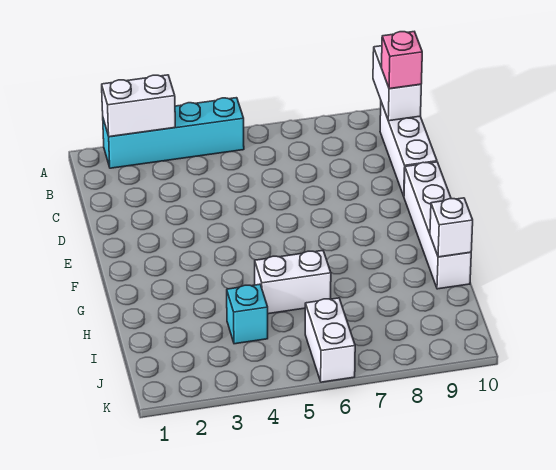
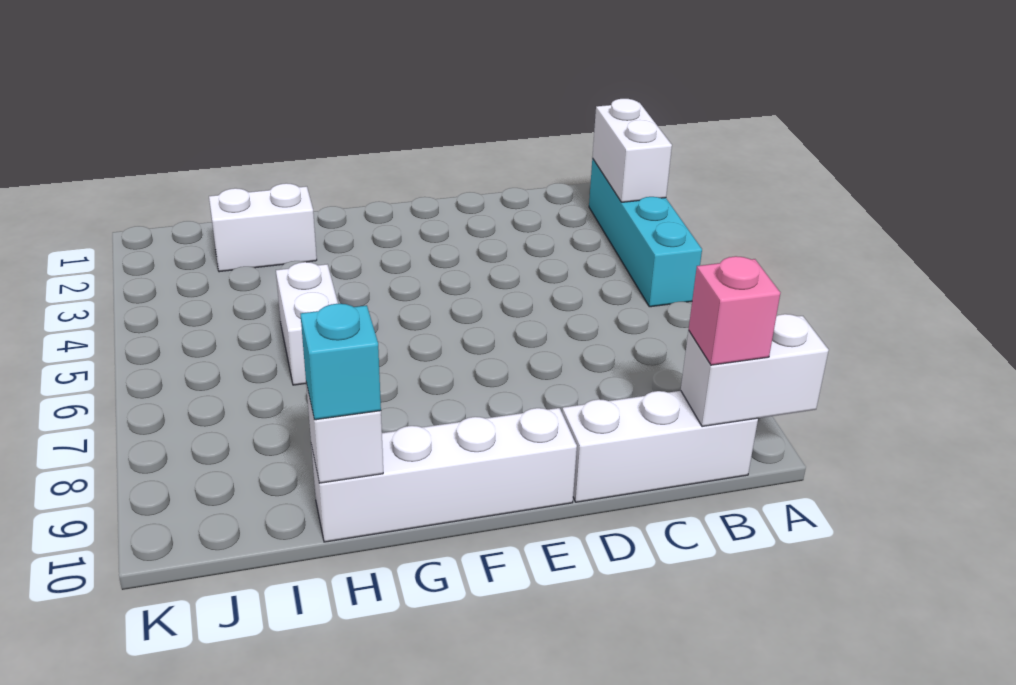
cyan brick I4 level 1 -> cyan brick H10 level 3
white brick J6:K6 level 1 -> white brick H2:I2 level 1

